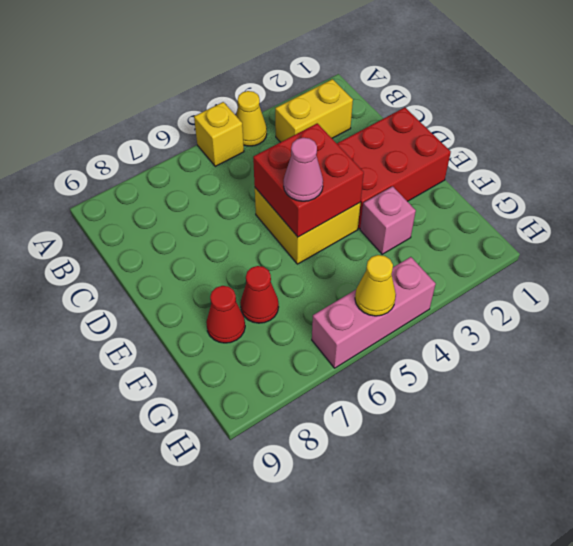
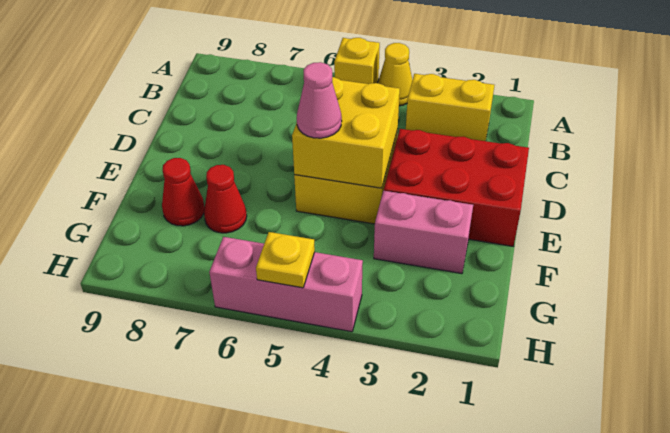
red brick D4:E5 level 2 -> yellow brick D4:E5 level 2
pink brick F3 level 1 -> pink brick F2:F3 level 1
yellow cone H5 level 2 -> yellow plate H5 level 2

